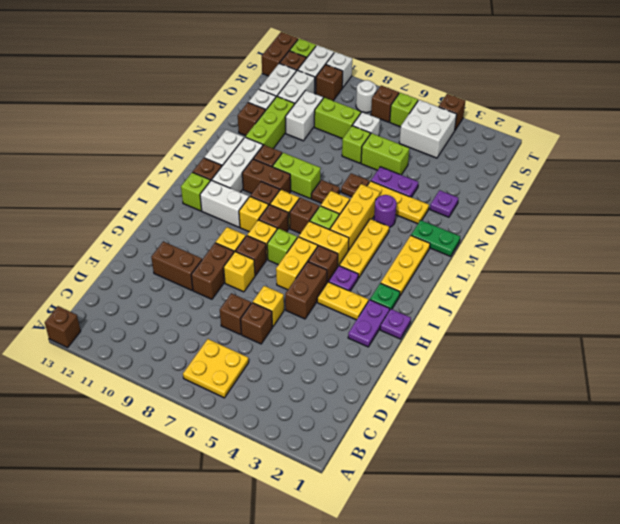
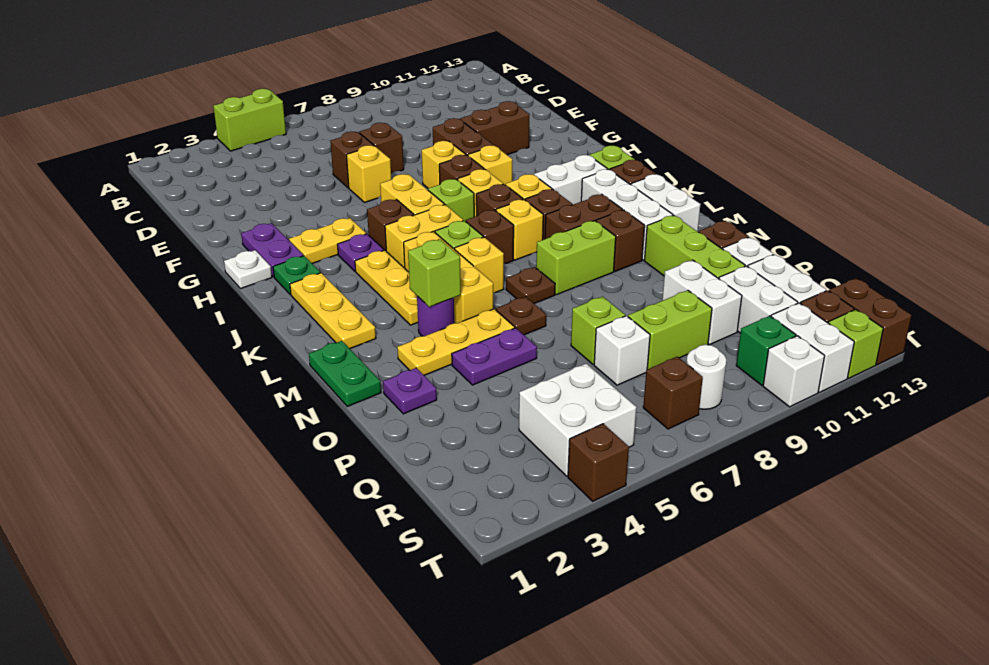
brown brick A13 level 1 -> none
yellow plate B6:C7 level 1 -> none
brown brick G5:H5 level 1 -> none
purple plate H1 level 1 -> white plate H1 level 1
green plate M1:M2 level 1 -> green plate M1:N1 level 1
lime brick P5:P6 level 1 -> lime brick A4:A5 level 1
lime brick S6 level 1 -> lime brick M4 level 2
brown brick S10 level 1 -> green brick S10 level 1

